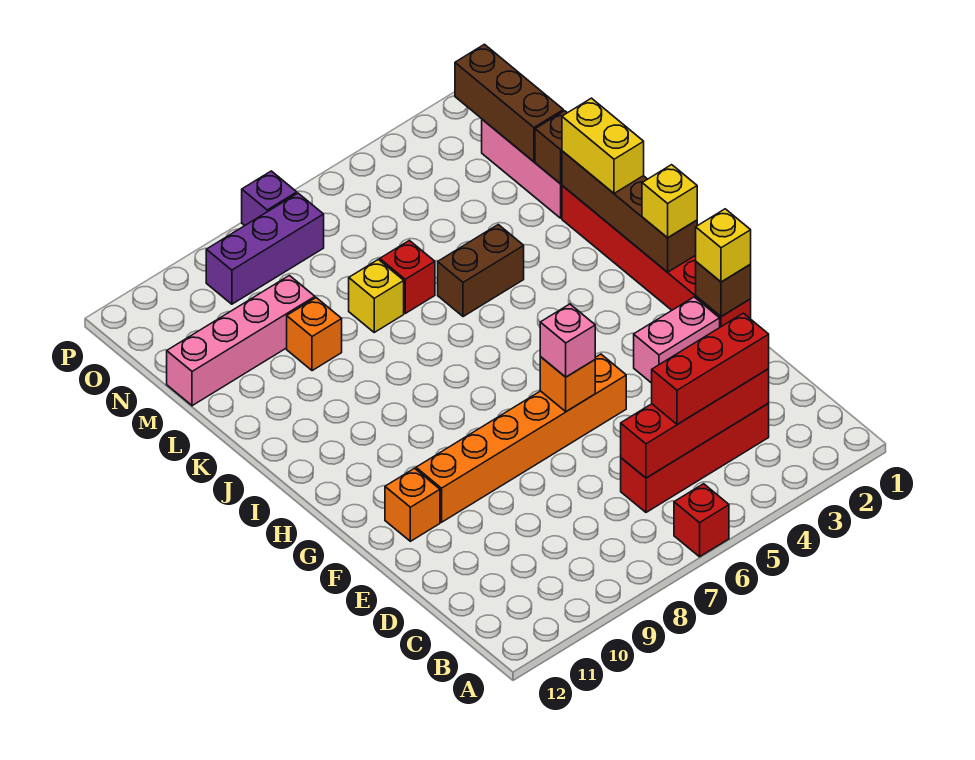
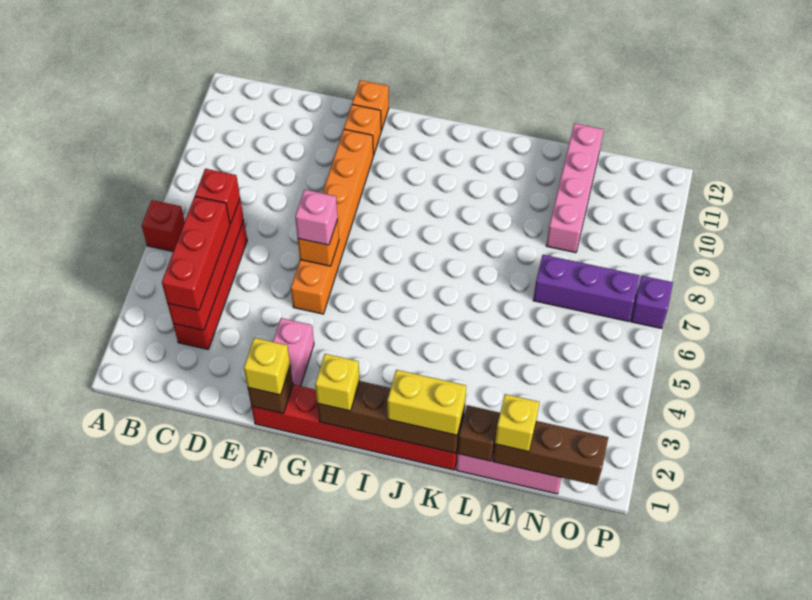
brown brick K4:K5 level 1 -> none
red brick L6 level 1 -> red brick C6 level 3
yellow brick L7 level 1 -> yellow brick M1 level 3
orange brick L9 level 1 -> orange brick F12 level 1
purple brick O7:O9 level 1 -> purple brick M7:O7 level 1

